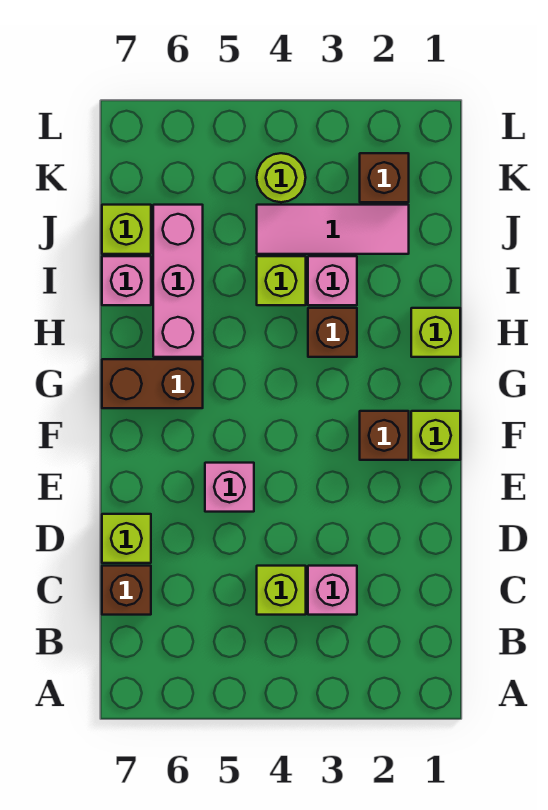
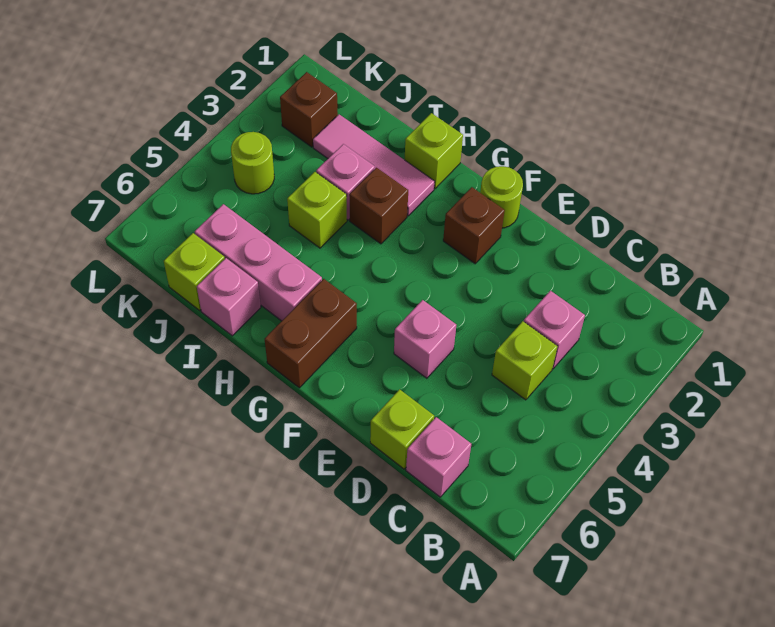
brown brick C7 level 1 -> pink brick C7 level 1
lime brick F1 level 1 -> lime round brick F1 level 1
pink tile J2:J4 level 1 -> pink tile H2:J2 level 1

